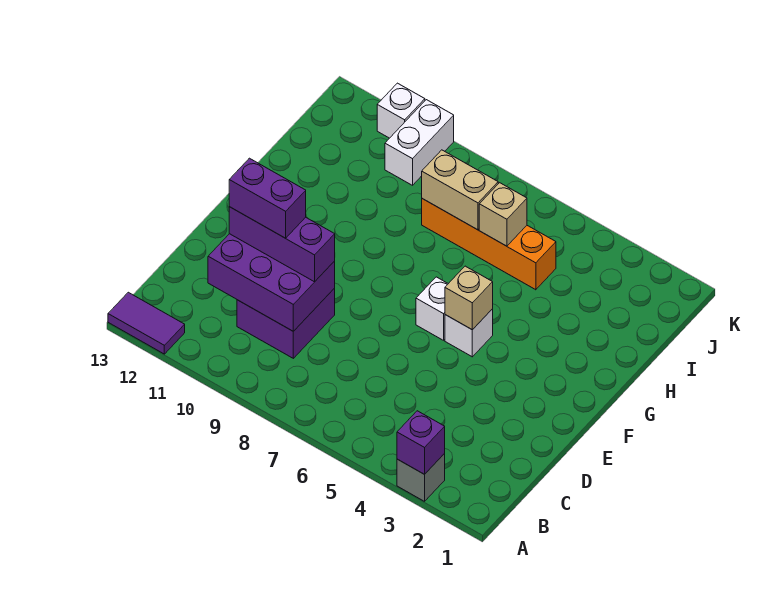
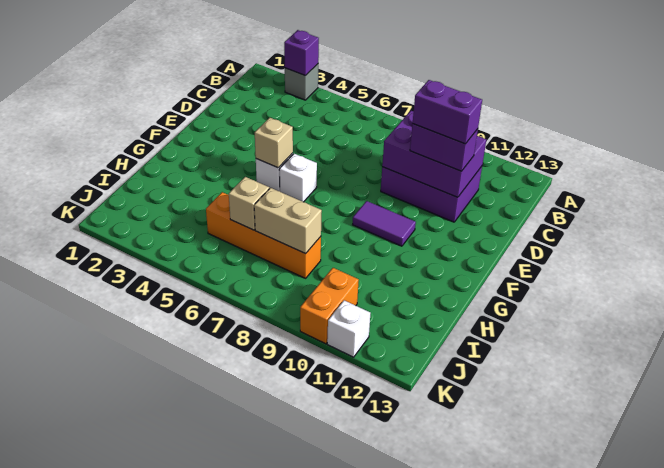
purple tile A12:A13 level 1 -> purple tile F9:F10 level 1
purple brick C9:D10 level 1 -> purple brick C9:D11 level 1
purple brick D9:D11 level 3 -> purple brick D10:D11 level 3
white brick J10:K10 level 1 -> orange brick J10:K10 level 1

